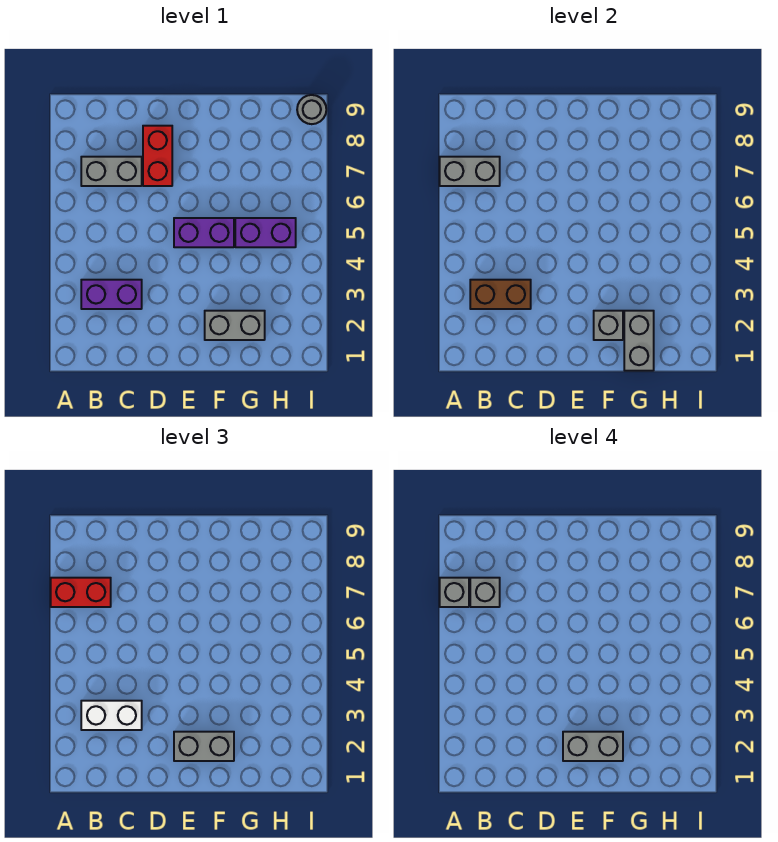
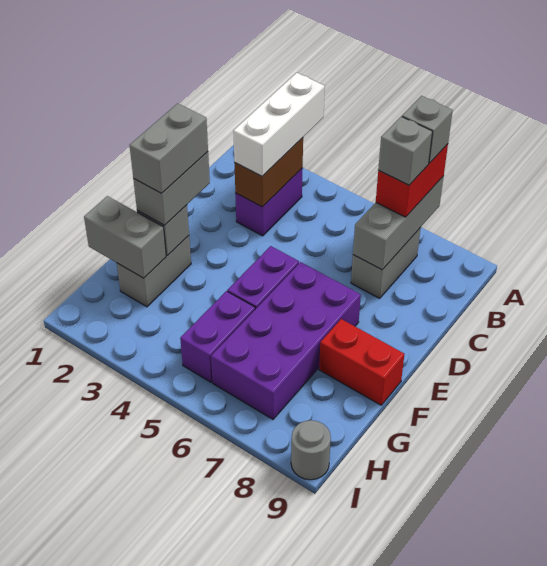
grey brick A7:B7 level 2 -> grey brick A7:C7 level 2
white brick B3:C3 level 3 -> white brick A3:C3 level 3
red brick D7:D8 level 1 -> red brick F8:F9 level 1
none -> purple brick E6:H7 level 1

